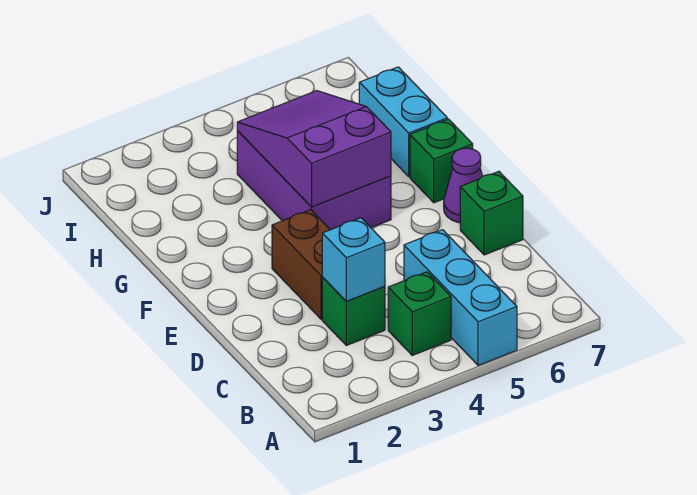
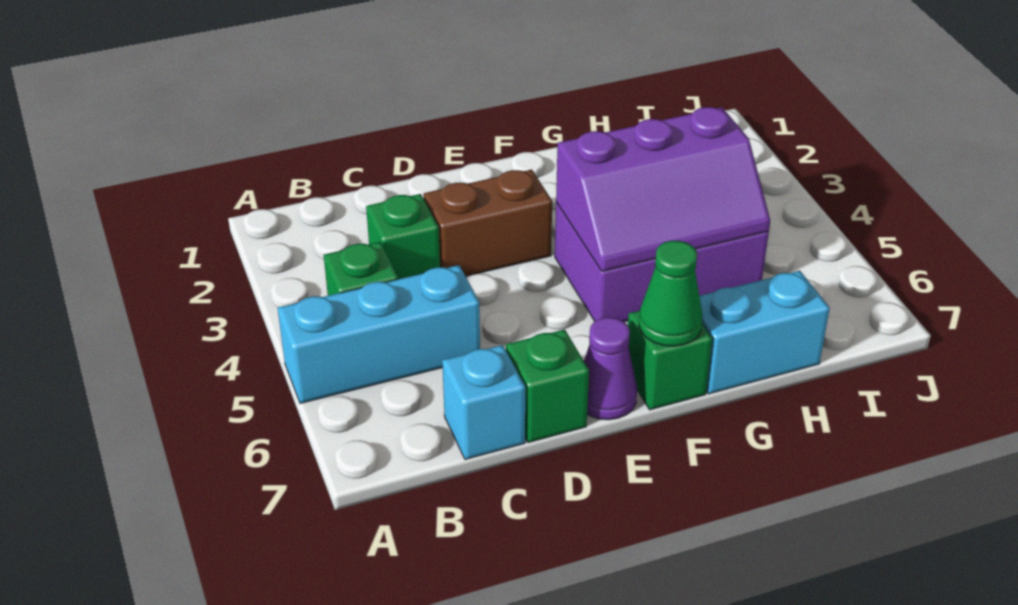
cyan brick C3 level 2 -> cyan brick C7 level 1
purple slope F4:H5 level 2 top F -> purple slope F4:H5 level 2 top 4
none -> green cone F7 level 2

